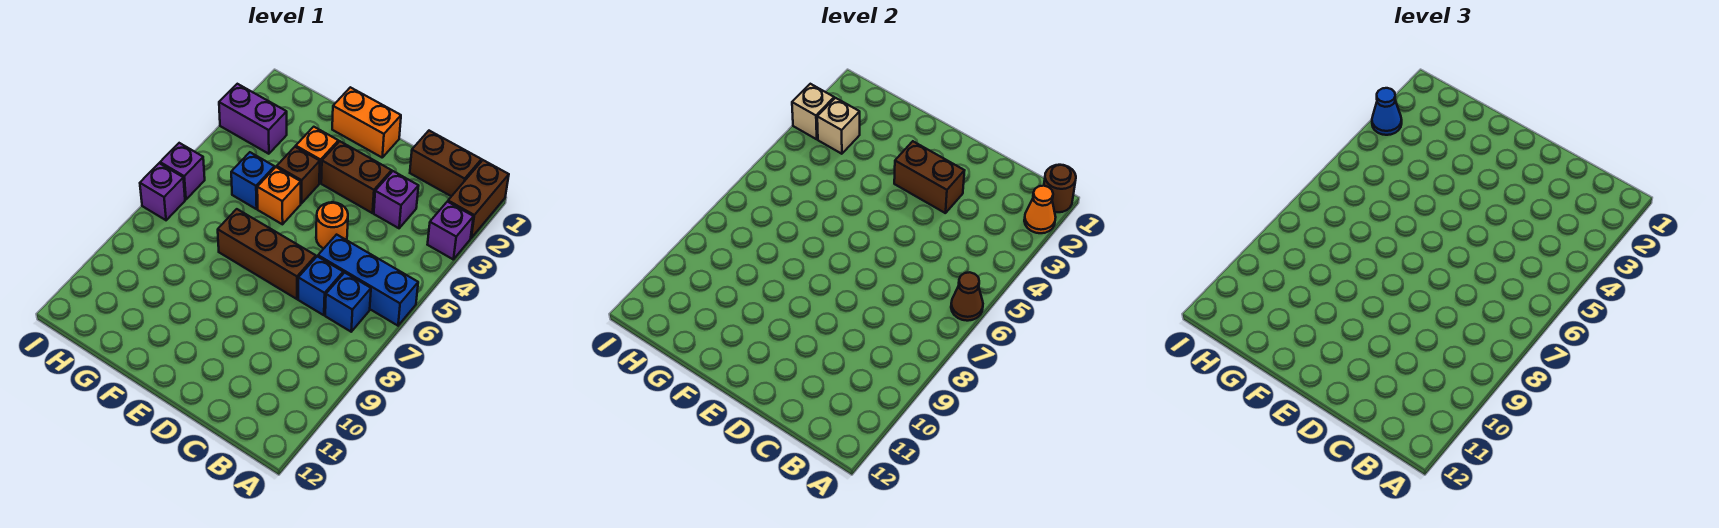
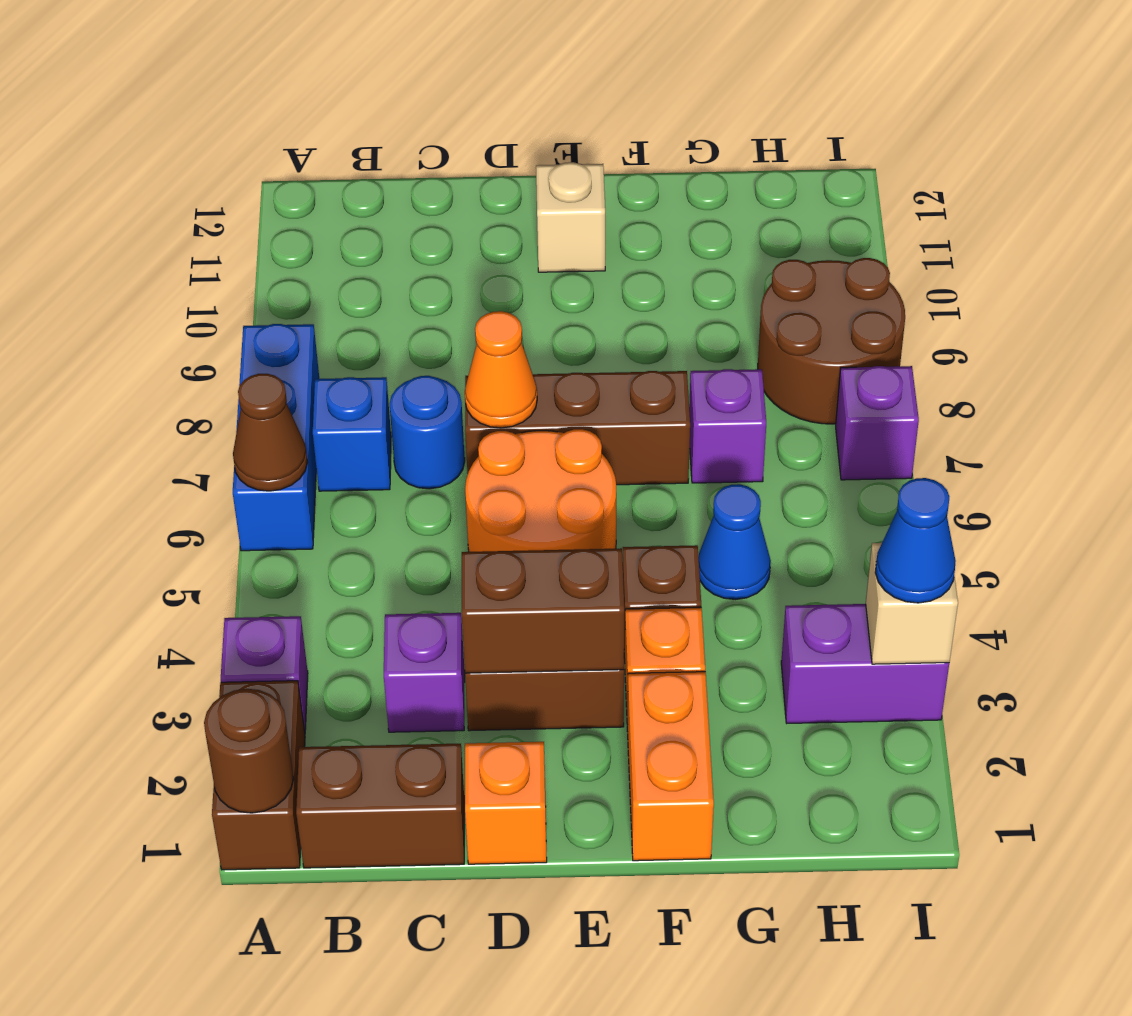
orange cone A2 level 2 -> orange cone D7 level 2
blue brick A6:C6 level 1 -> blue brick A6:A8 level 1
blue brick C7 level 1 -> blue round brick C7 level 1
orange round brick D5 level 1 -> orange round brick D5:E6 level 1
orange brick E1:F1 level 1 -> orange brick F1:F2 level 1
orange brick F5 level 1 -> orange brick D1 level 1
blue brick G5 level 1 -> blue cone G5 level 1
tan brick H3 level 2 -> tan brick E11 level 1
none -> brown round brick H8:I9 level 1
purple brick I6 level 1 -> purple brick G7 level 1

